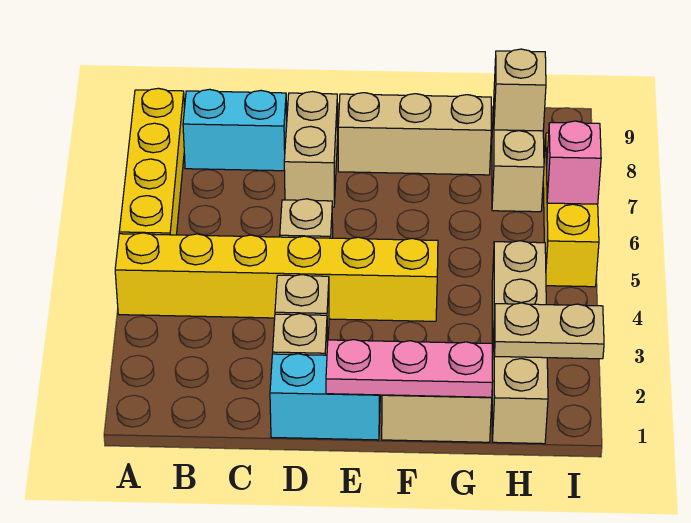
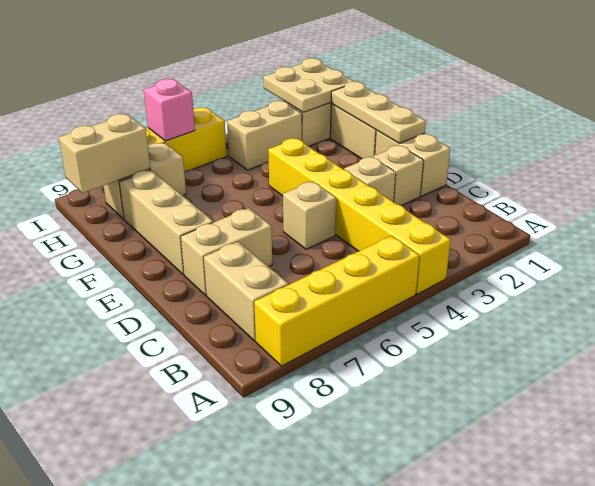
cyan brick B8:C8 level 1 -> tan brick B8:C8 level 1
cyan brick D1:E1 level 1 -> tan brick D1:E1 level 1
pink plate E1:G1 level 2 -> tan plate E1:G1 level 2
tan plate H2:I2 level 2 -> tan plate H1:I2 level 2
tan brick H8 level 2 -> tan brick H8:H9 level 2

